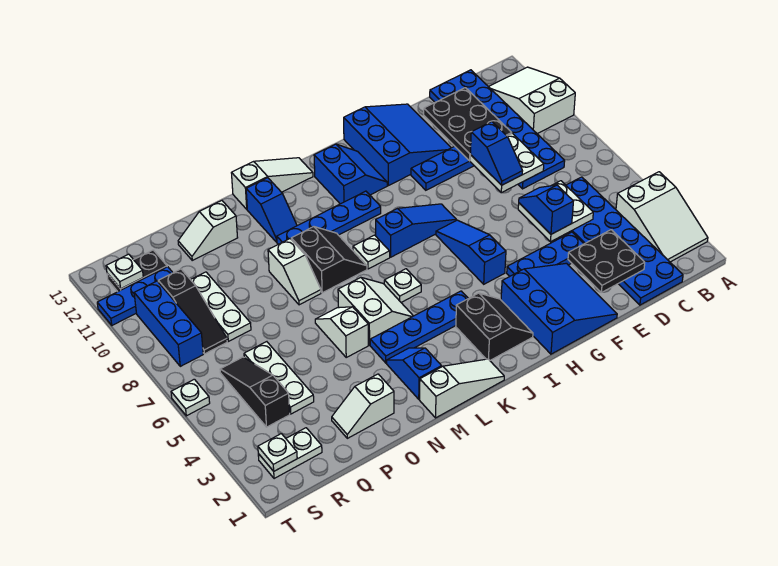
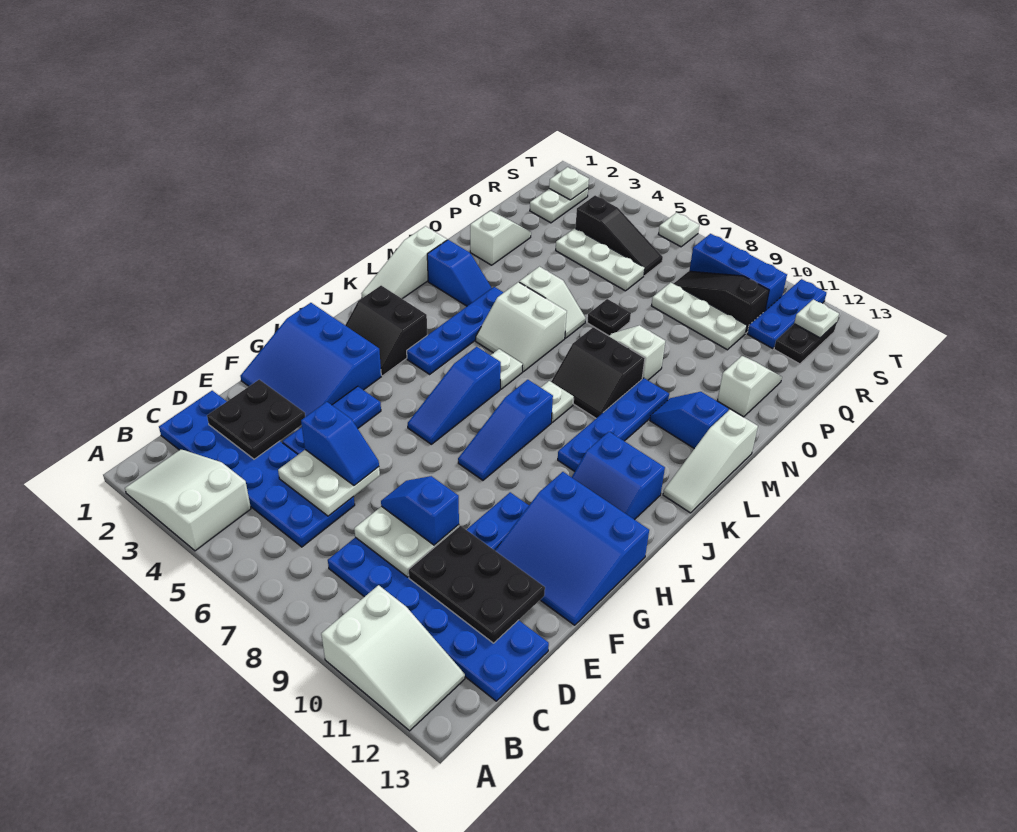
blue slope H5:H7 level 1 top 5 -> blue slope H6:J6 level 1 top J
none -> black plate O7 level 1

